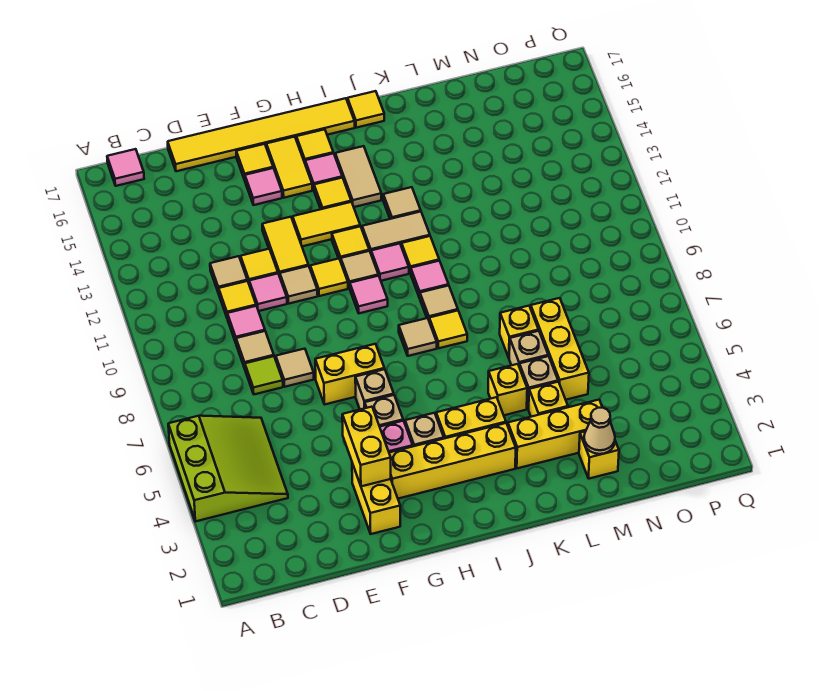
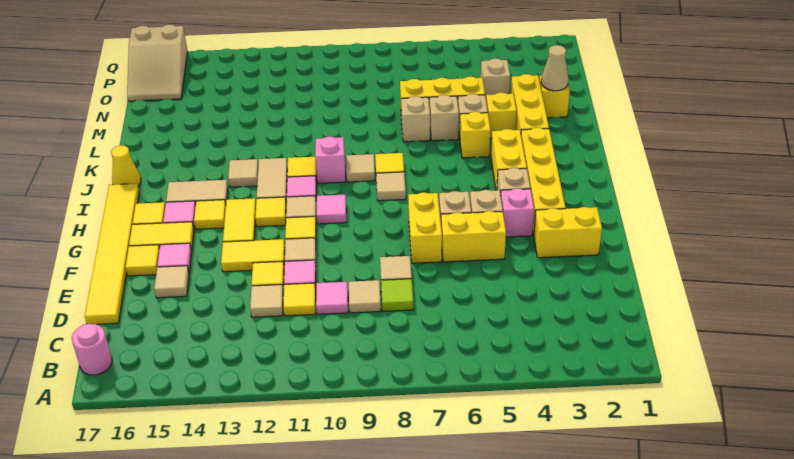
lime slope A4:C6 level 1 top A -> none
pink tile B17 level 1 -> pink round brick B17 level 1
none -> tan tile E15 level 1
yellow brick F3:F4 level 2 -> yellow brick F5:F6 level 1
pink tile J10 level 1 -> pink brick J10 level 1
yellow tile J17 level 1 -> yellow cone J17 level 1
yellow brick L7 level 1 -> tan brick L7 level 1
none -> tan brick N4 level 1
none -> tan slope O16:Q17 level 1 top Q

